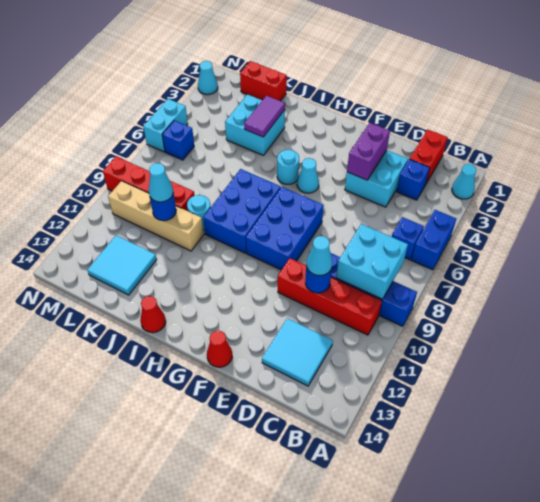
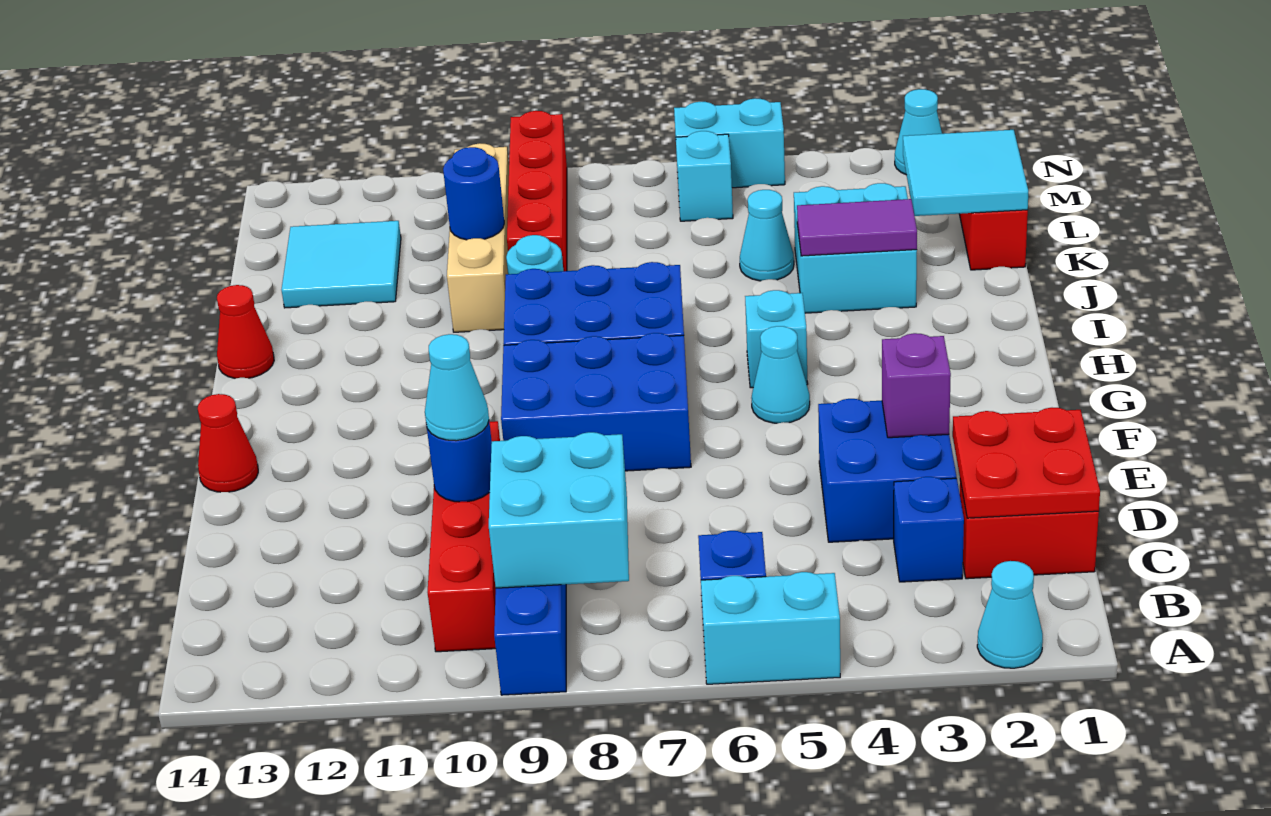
blue brick A5:A6 level 1 -> cyan brick A5:A6 level 1
none -> red plate C1:D2 level 2
cyan tile C12:D13 level 1 -> cyan tile K1:L2 level 2
cyan brick D3:E4 level 1 -> blue brick D3:E4 level 1
purple brick E3:E4 level 2 -> purple brick E3 level 2
cyan round brick H5 level 1 -> cyan brick H5 level 1
cyan cone K10 level 3 -> cyan cone K5 level 1
blue brick M6 level 1 -> cyan brick M6 level 1

